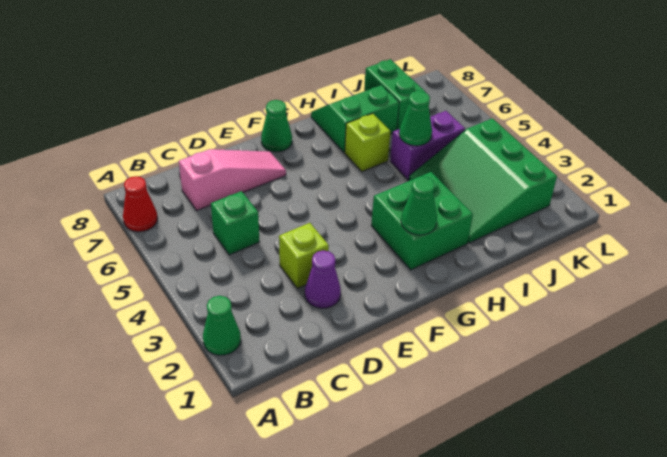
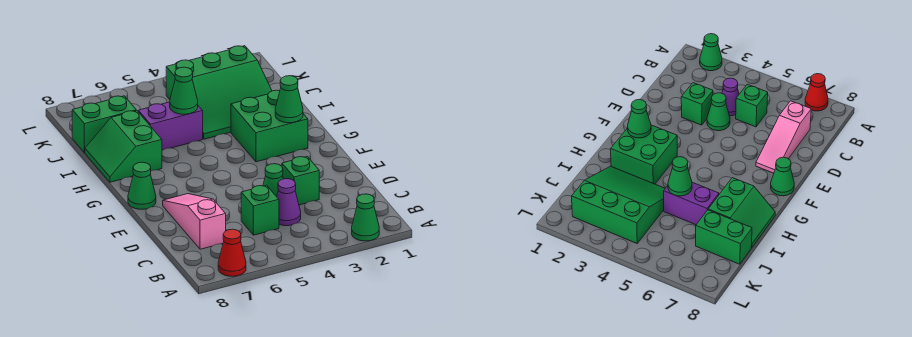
purple cone D2 level 1 -> purple cone C4 level 1
lime brick D3 level 1 -> green brick D3 level 1
none -> green cone D4 level 1
lime brick H6 level 1 -> none
purple brick I5:J5 level 1 -> purple brick I5:I6 level 1

